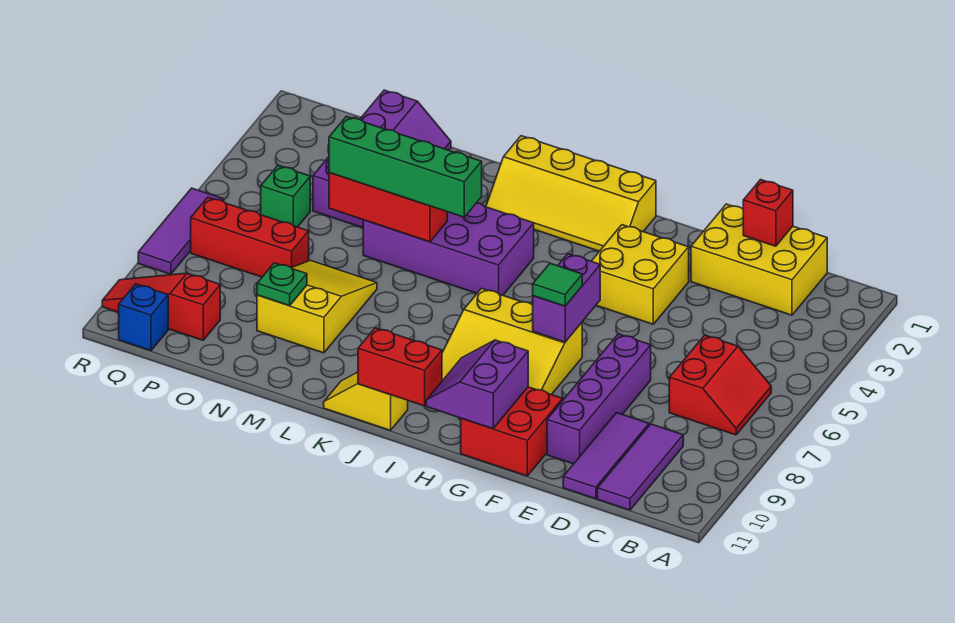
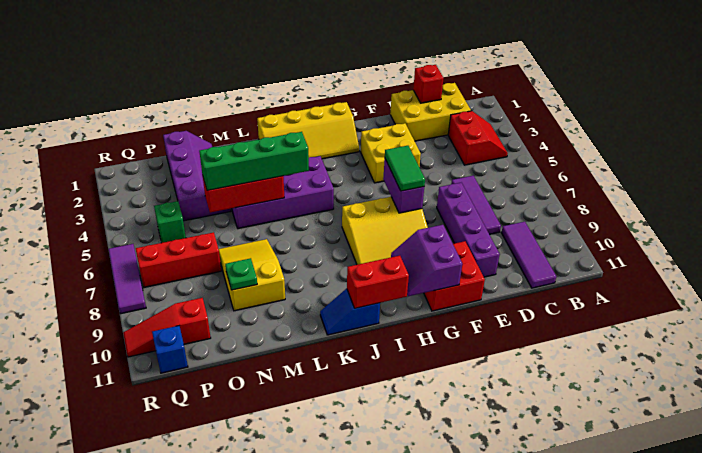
red slope B6:C7 level 1 top C -> red slope B3:C4 level 1 top C
purple tile D9:D11 level 1 -> purple tile D6:D8 level 1
green tile G7 level 3 -> green tile G6:G7 level 3
yellow slope J11:K11 level 1 top J -> blue slope J11:K11 level 1 top J

